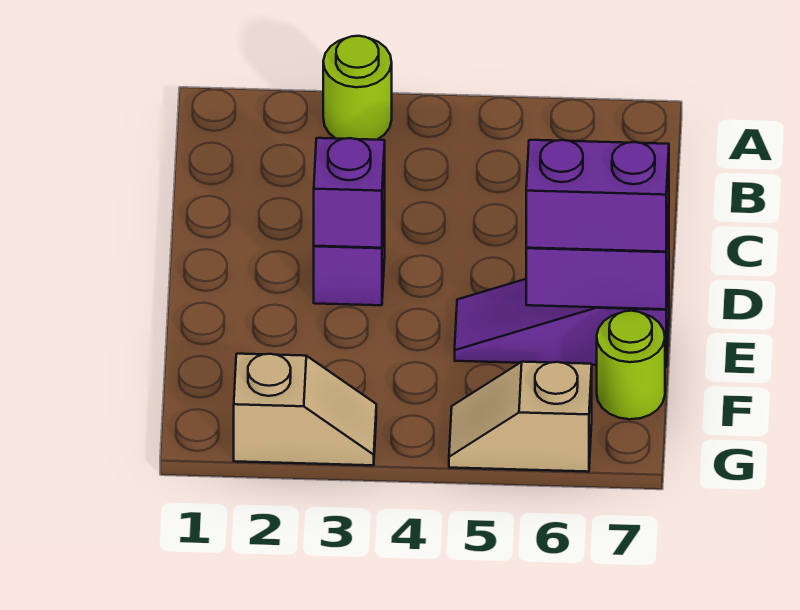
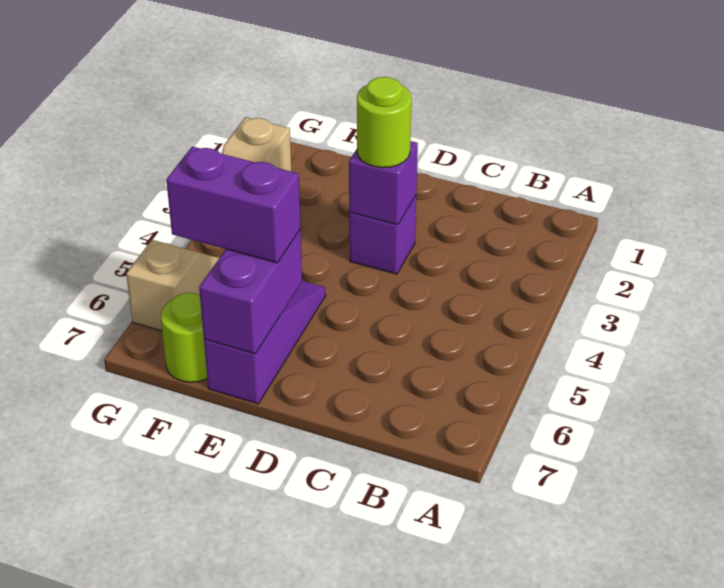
lime round brick A3 level 1 -> lime round brick D3 level 3
purple brick E6:E7 level 3 -> purple brick E6:F6 level 3

